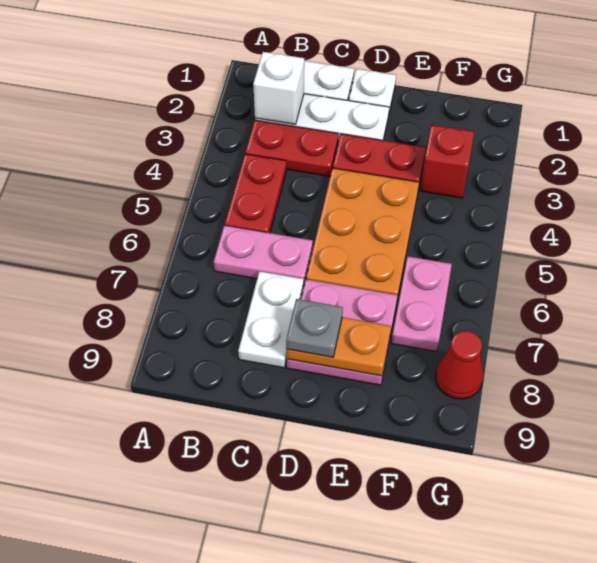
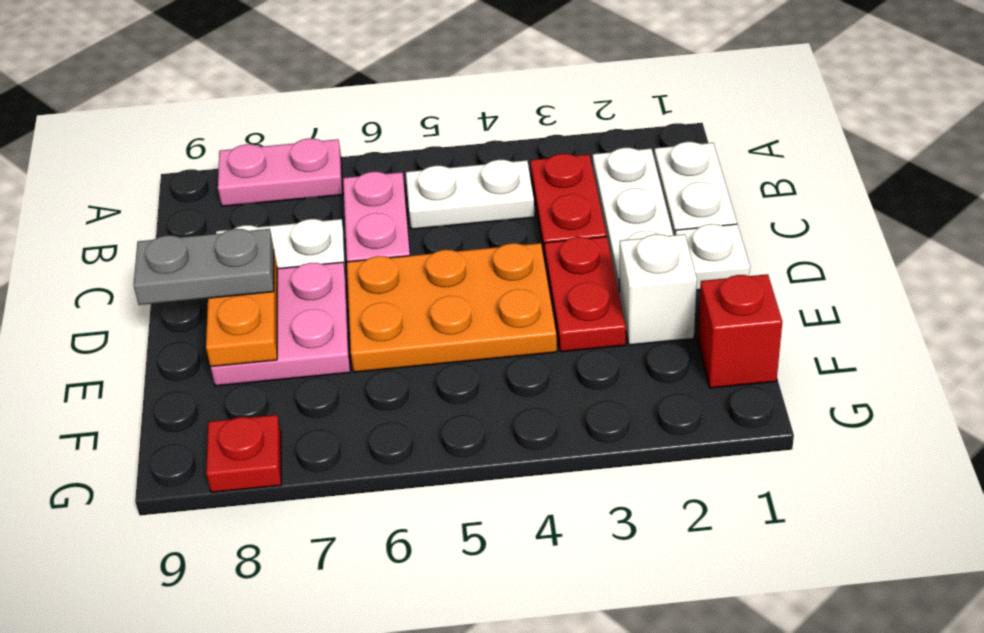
white brick B2 level 2 -> white brick E2 level 1
red plate B4:B5 level 1 -> white plate B4:B5 level 1
grey plate D8 level 3 -> grey plate D8:D9 level 3
red brick F3 level 1 -> red brick F1 level 1
pink plate F6:F7 level 1 -> pink plate A7:A8 level 1
red cone G8 level 1 -> red plate G8 level 1

